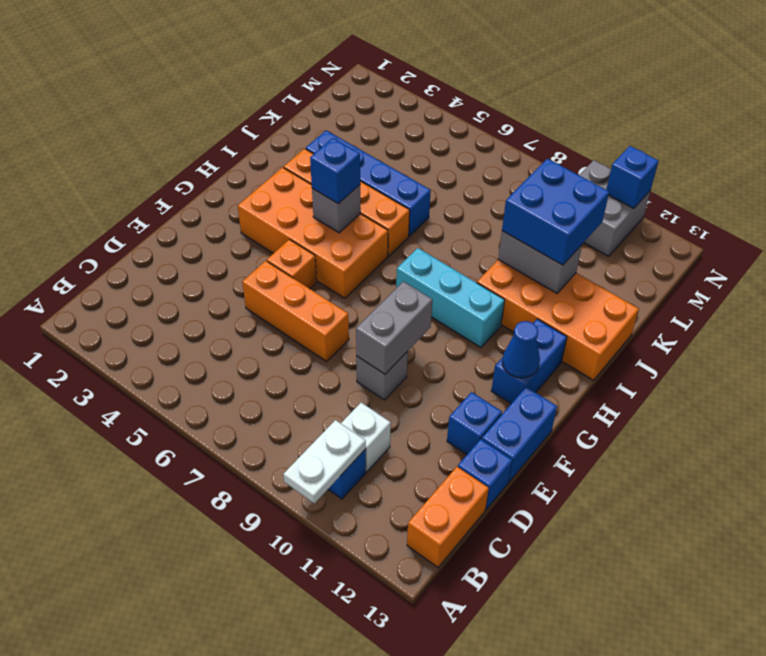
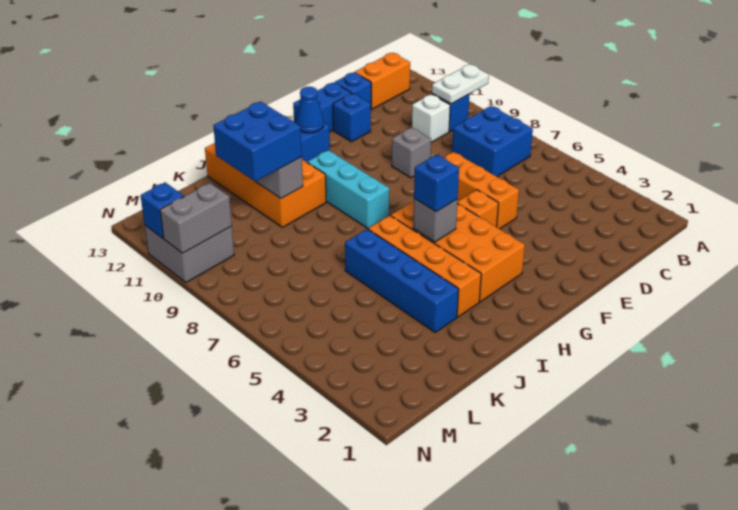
none -> blue brick B7:C8 level 1
grey brick E9:F9 level 2 -> grey brick M10:N10 level 2

